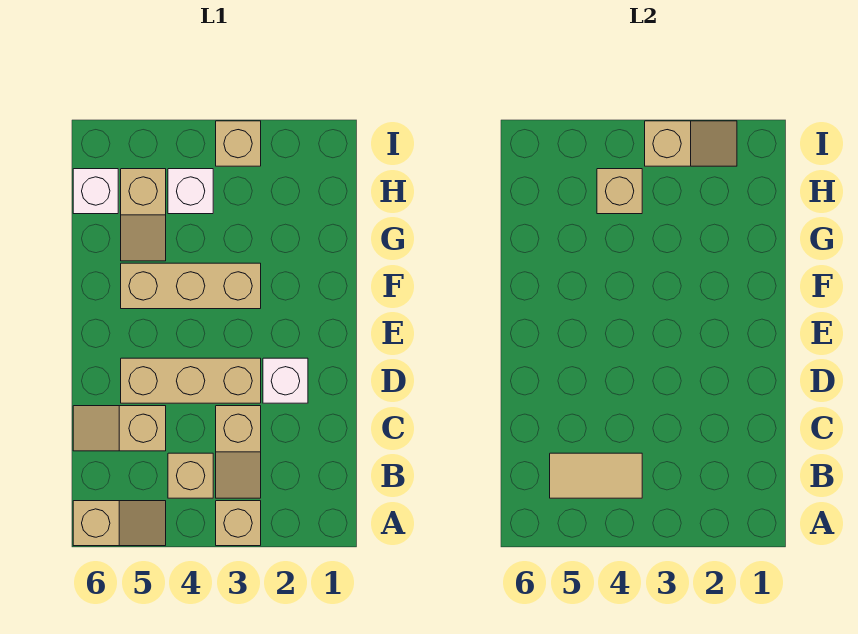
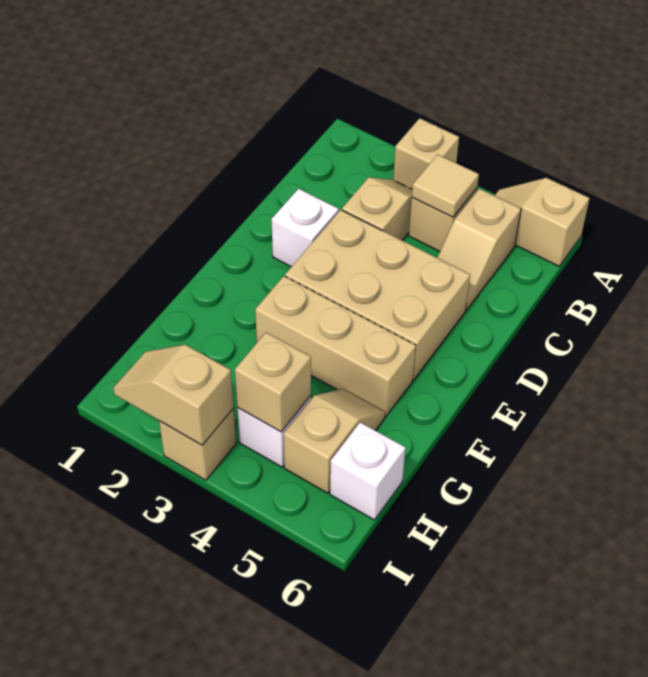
tan tile B4:B5 level 2 -> tan tile B4 level 2
tan slope C5:C6 level 1 top 5 -> tan slope B5:C5 level 1 top B
tan brick D3:D5 level 1 -> tan brick D3:E5 level 1

